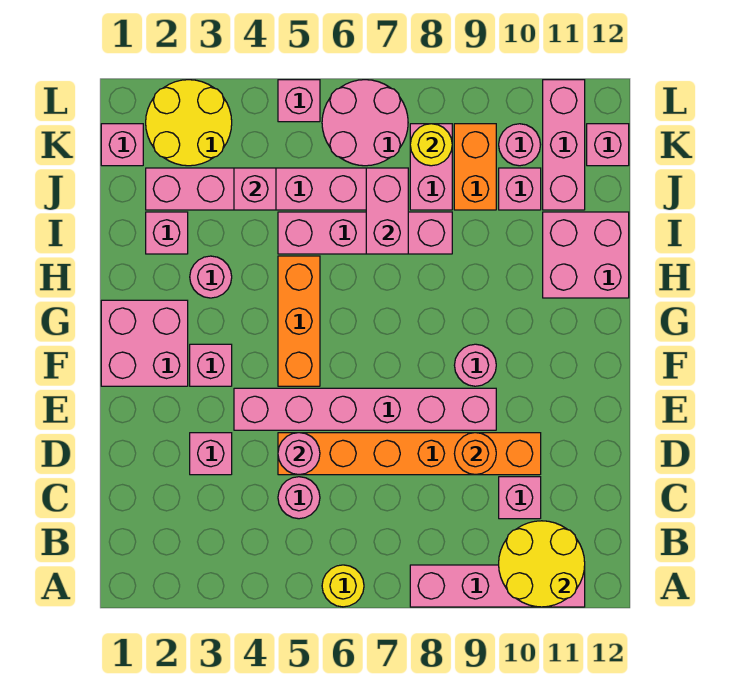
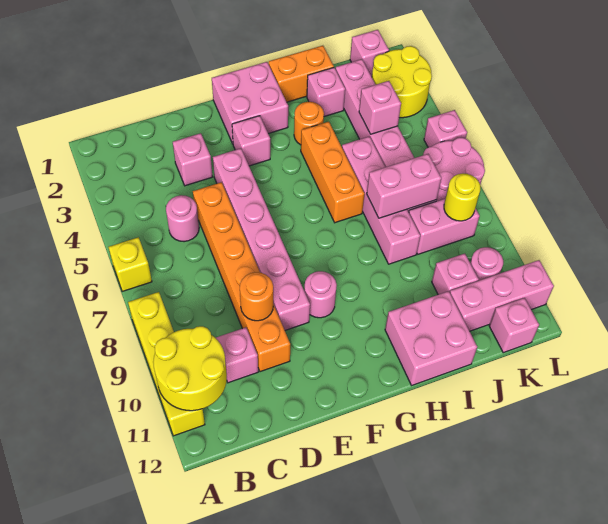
yellow round brick A6 level 1 -> yellow brick A6 level 1
pink brick A8:A11 level 1 -> yellow brick A8:A11 level 1
pink round brick D5 level 2 -> none
orange brick F5:H5 level 1 -> orange brick H4:H6 level 1
pink round brick H3 level 1 -> orange round brick H3 level 1
orange brick J9:K9 level 1 -> orange brick H1:I1 level 1

